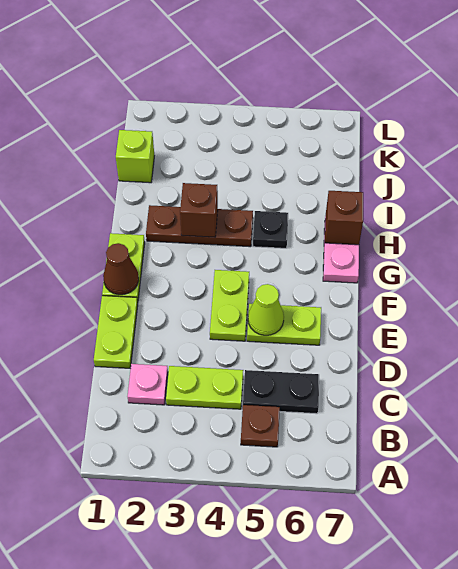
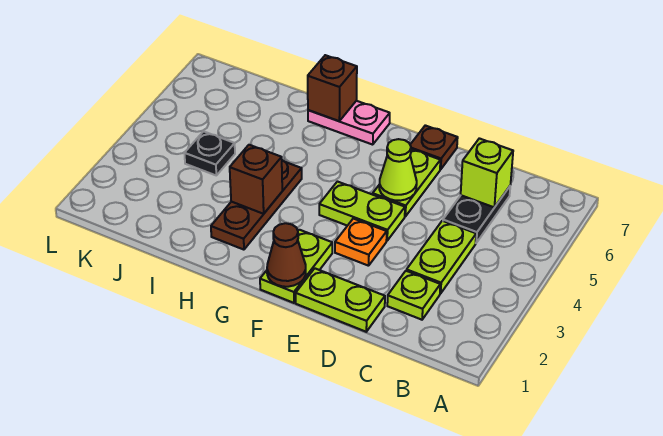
brown plate B5 level 1 -> brown plate E7 level 1
pink plate C2 level 1 -> lime plate C2 level 1
none -> orange plate E3 level 1
lime plate F1:G1 level 1 -> lime plate F1:F2 level 1
black plate H5 level 1 -> black plate J4 level 1
lime brick J1 level 1 -> lime brick C6 level 2

